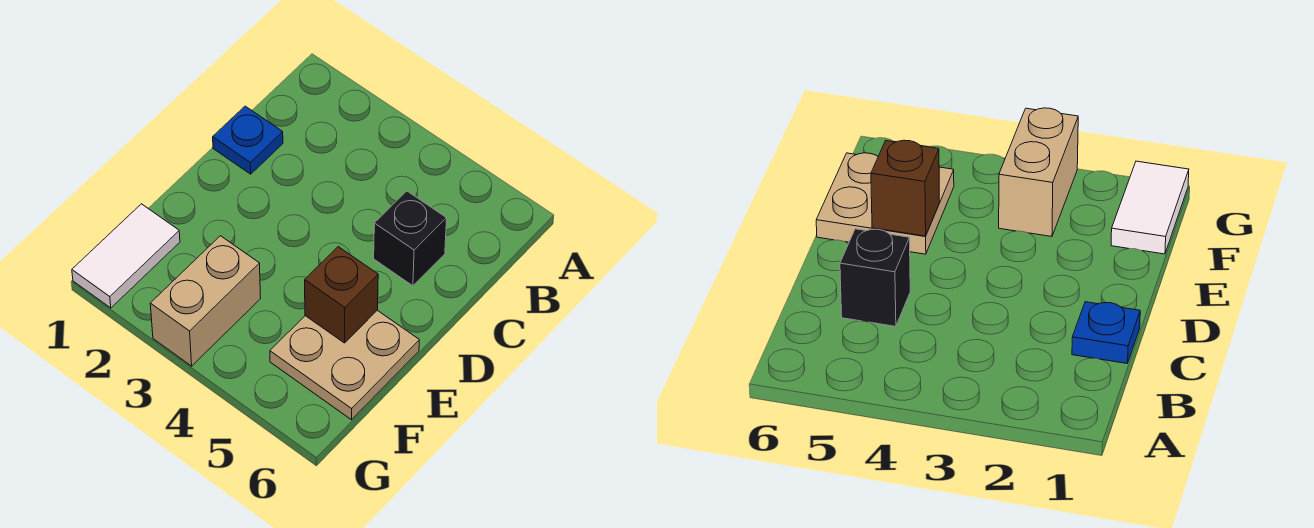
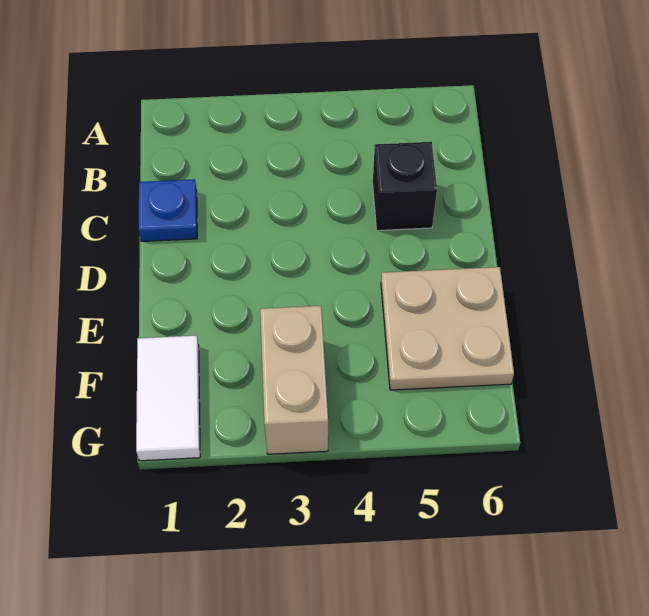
brown brick E5 level 2 -> none

